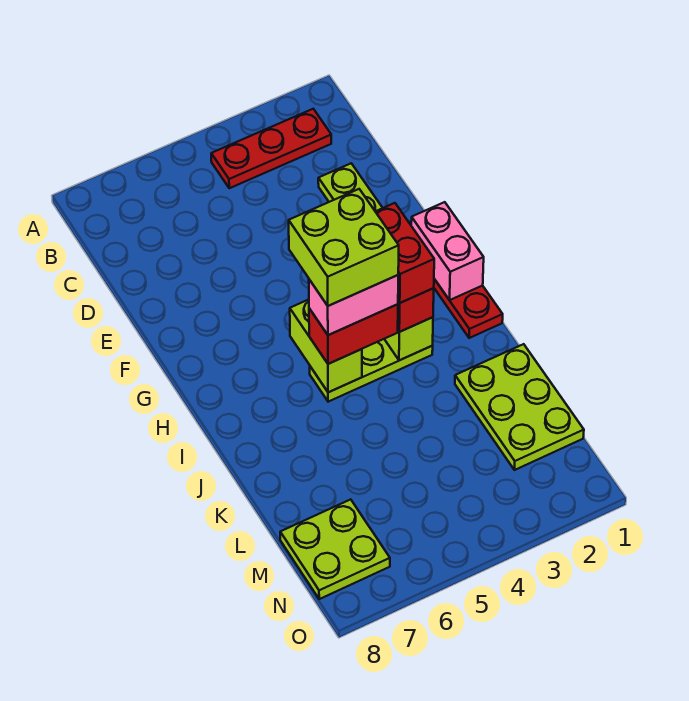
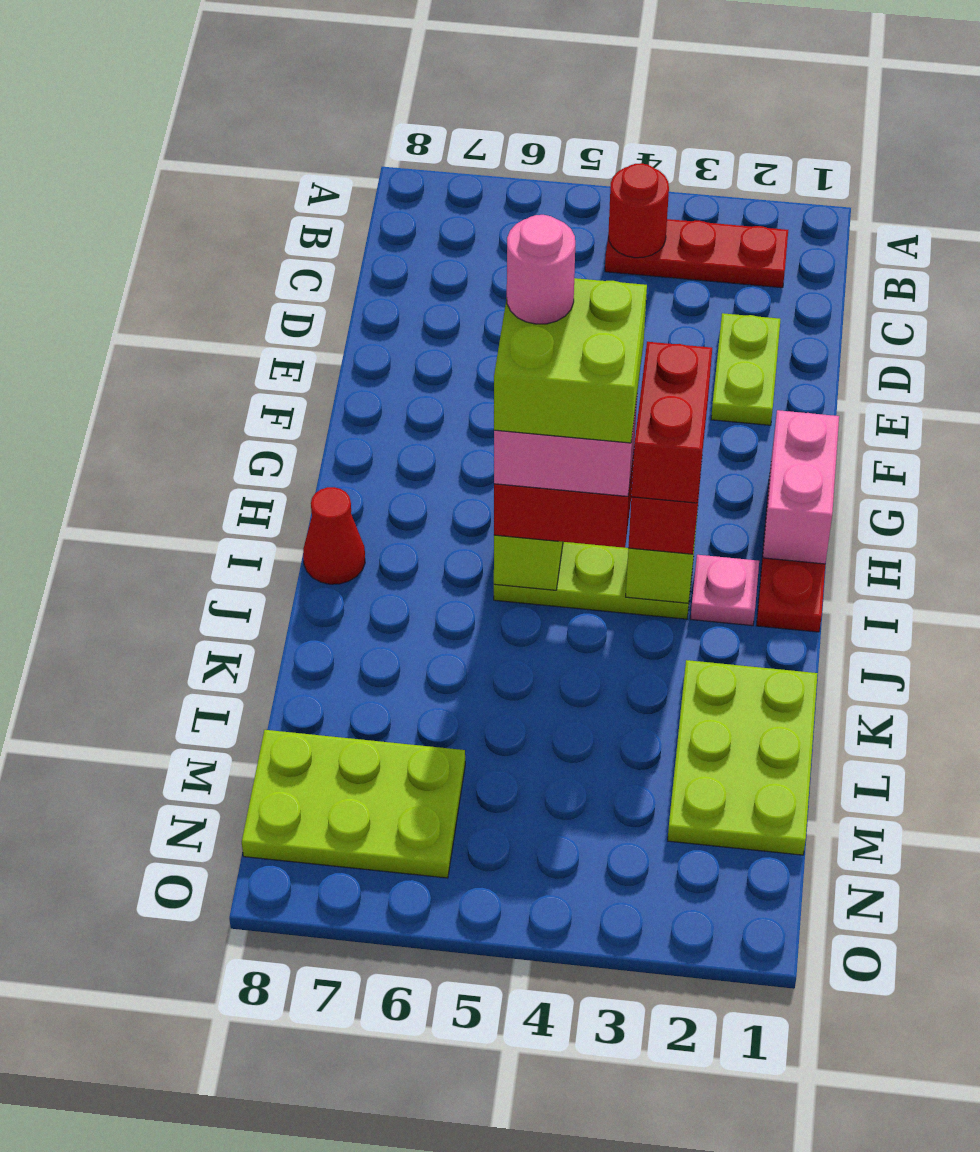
none -> red round brick B4 level 2
none -> pink round brick H5 level 6
none -> pink plate I2 level 1
none -> red cone I8 level 1
lime plate M7:N8 level 1 -> lime plate M6:N8 level 1

